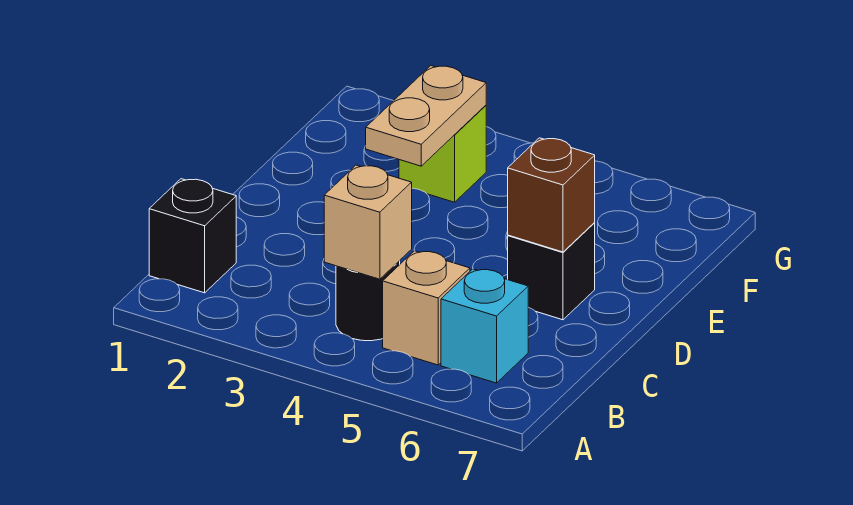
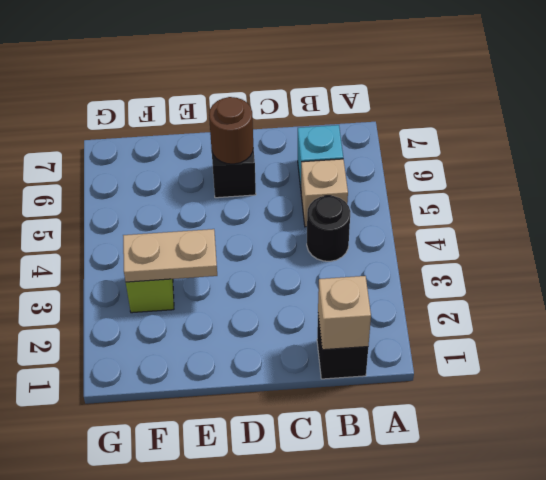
tan brick B4 level 2 -> tan brick B1 level 2
brown brick D6 level 2 -> brown round brick D6 level 2

